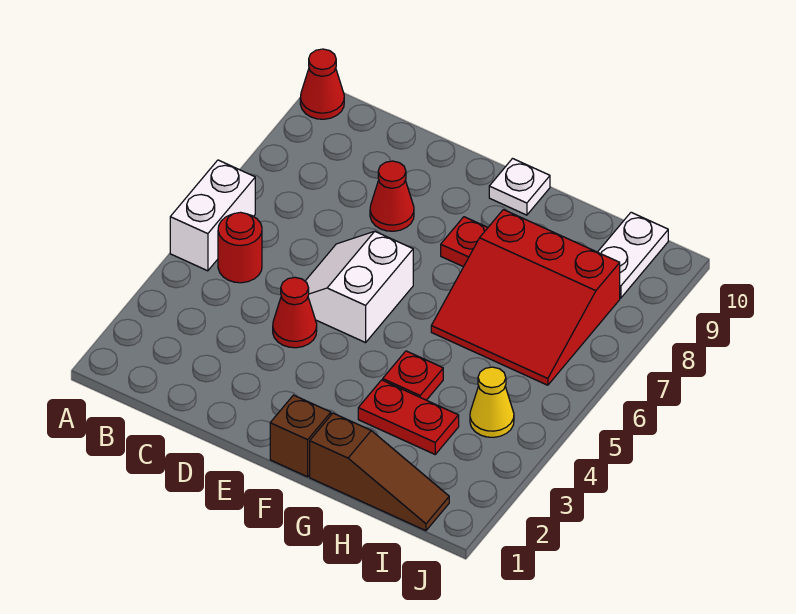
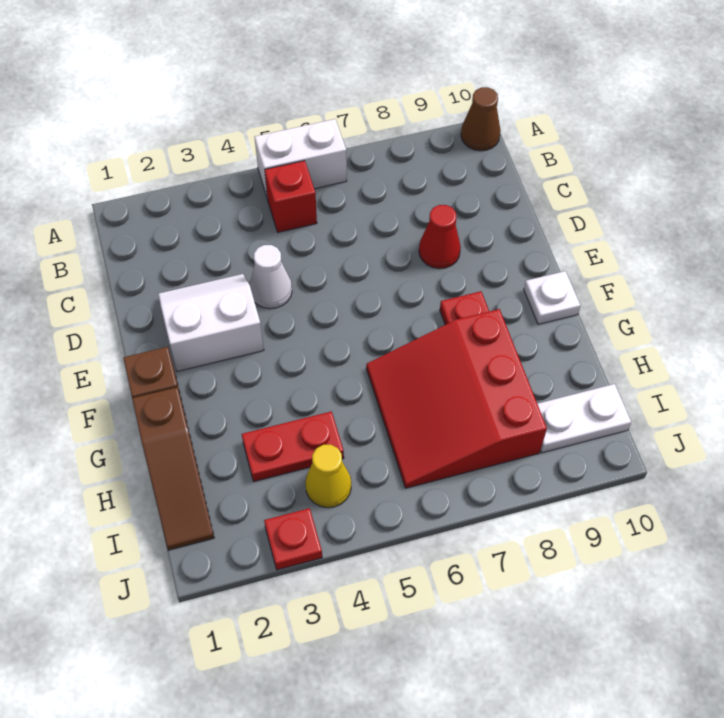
red cone A10 level 1 -> brown cone A10 level 1
red round brick B5 level 1 -> red brick B5 level 1
red cone D4 level 1 -> white cone D4 level 1
white slope D5:E6 level 1 top E -> white slope D2:E3 level 1 top E
red plate G3:H3 level 1 -> red plate H3:H4 level 1
red plate G4 level 1 -> red plate J3 level 1

